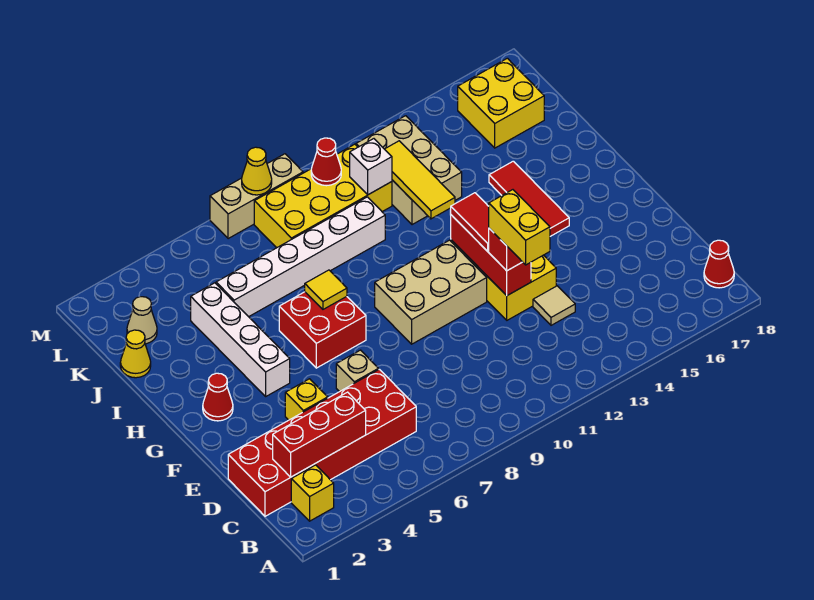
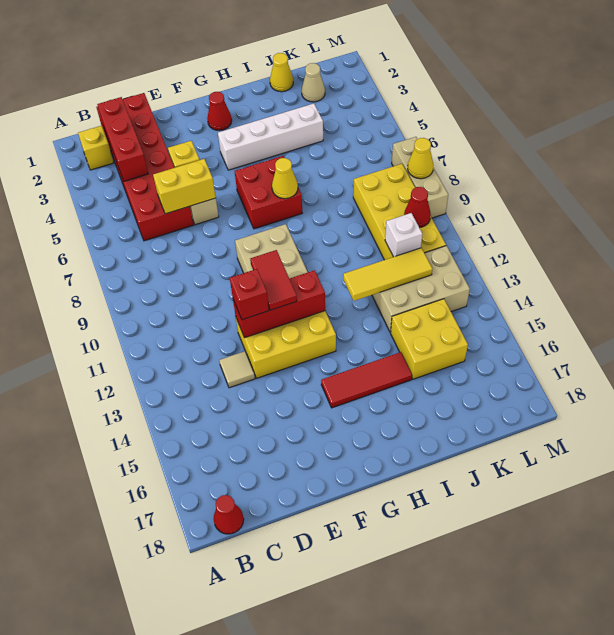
yellow brick D12:E12 level 4 -> yellow brick D6:E6 level 2
red tile F12:G12 level 3 -> red tile F11:F12 level 3
yellow tile H7 level 2 -> yellow cone H7 level 2
white brick J5:J10 level 1 -> none
yellow brick K16:L17 level 1 -> yellow brick J14:K15 level 1

